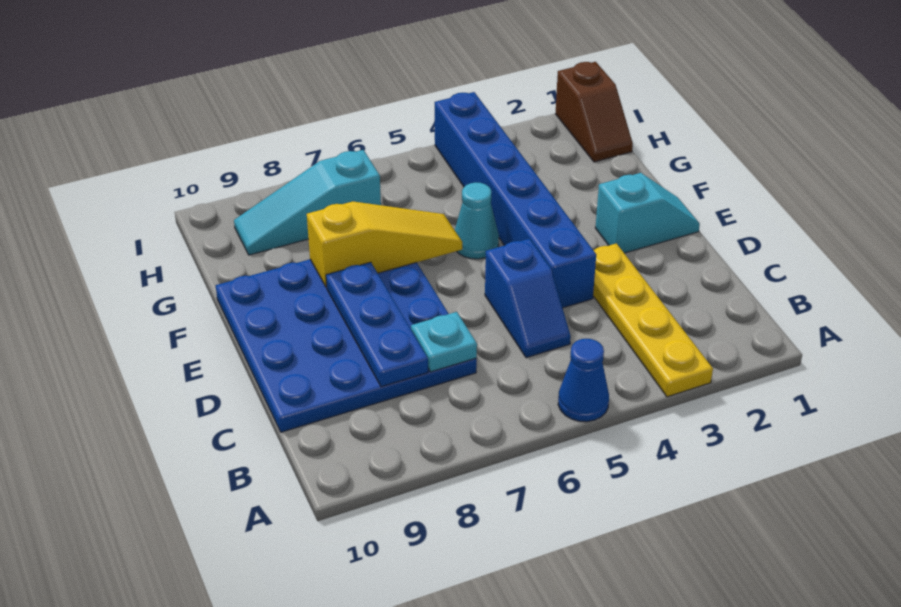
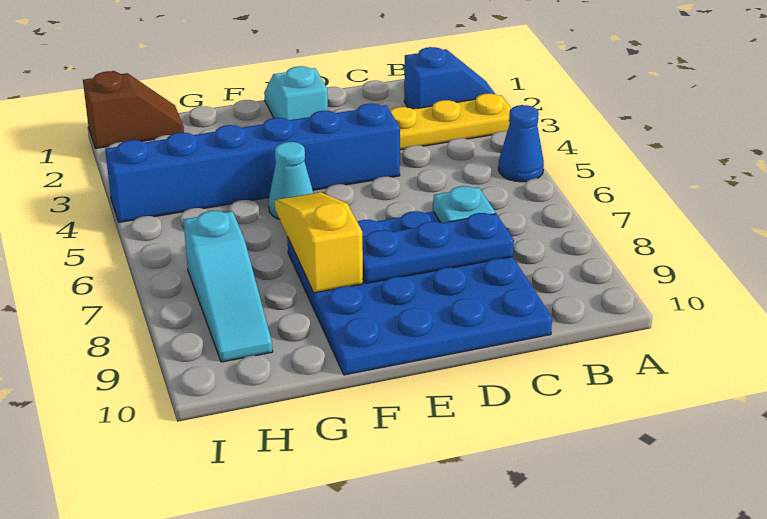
blue slope C5:D5 level 1 top D -> blue slope A2:B2 level 1 top B

